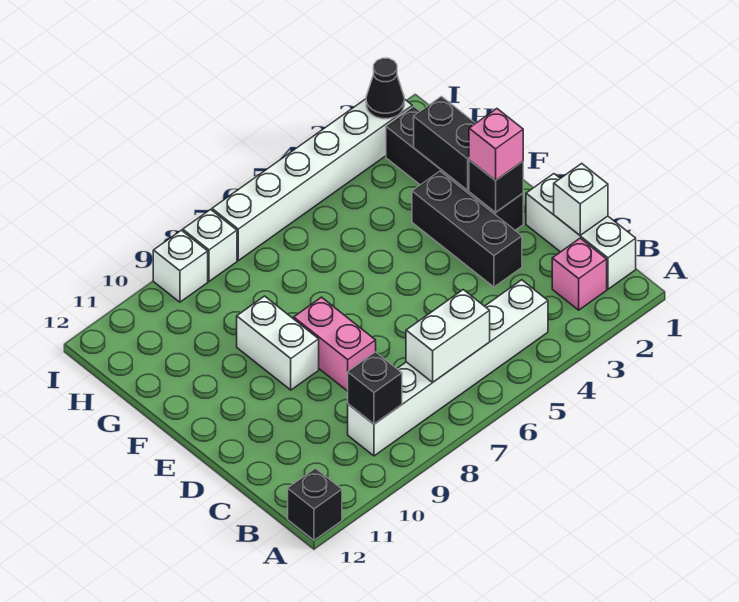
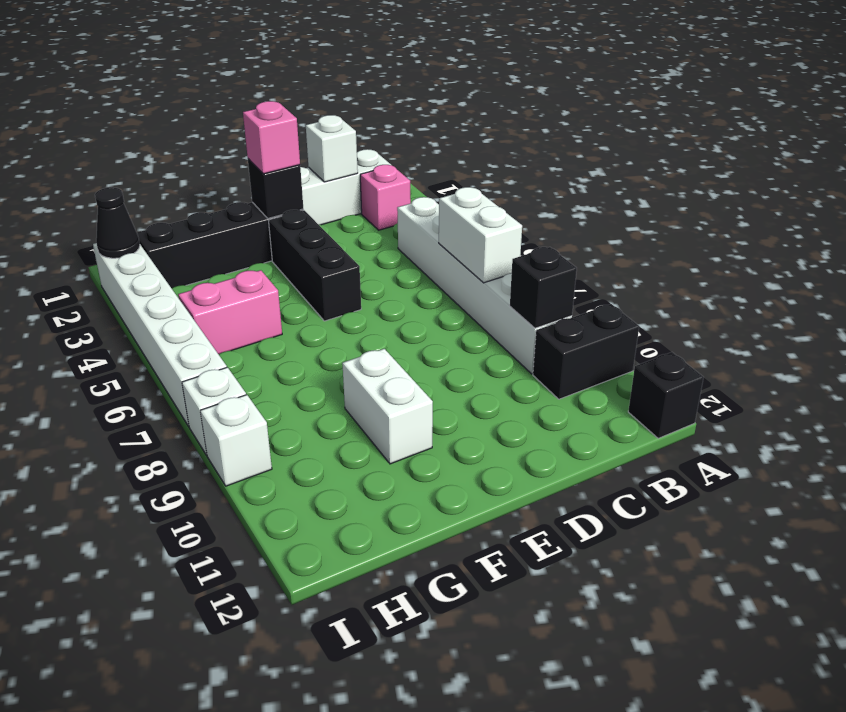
black brick D3:F3 level 1 -> black brick E3:E5 level 1
pink brick D8:E8 level 1 -> pink brick G5:H5 level 1
white brick E9:F9 level 1 -> white brick F9:F10 level 1
black brick F2:G2 level 2 -> black brick A10:B10 level 1

